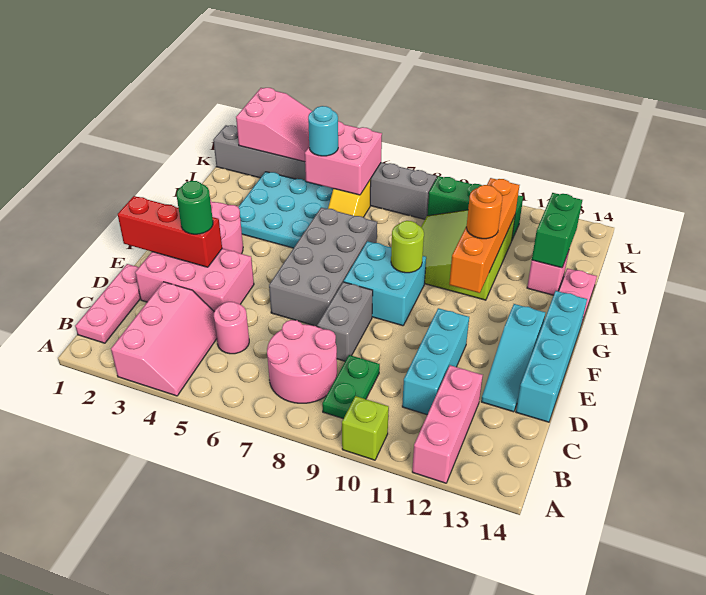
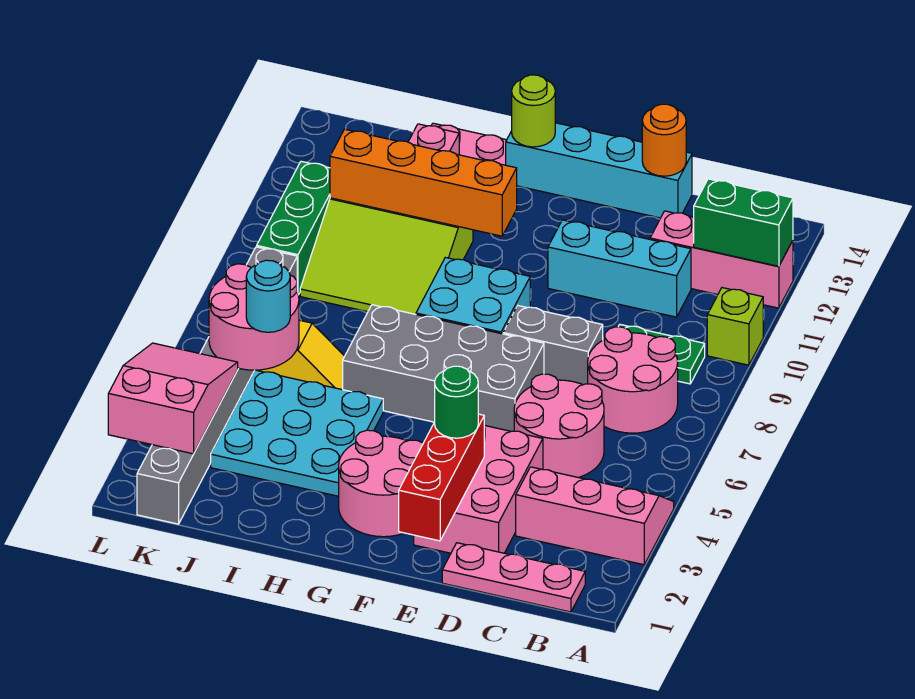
pink round brick C5 level 1 -> pink round brick C5:D6 level 1
cyan slope D13:F13 level 1 top F -> none
lime round brick G9 level 2 -> lime round brick G14 level 2
orange round brick H11 level 3 -> orange round brick D14 level 2
green brick I13:J13 level 2 -> green brick A12:B12 level 2
pink brick J5:K6 level 2 -> pink round brick J5:K6 level 2

